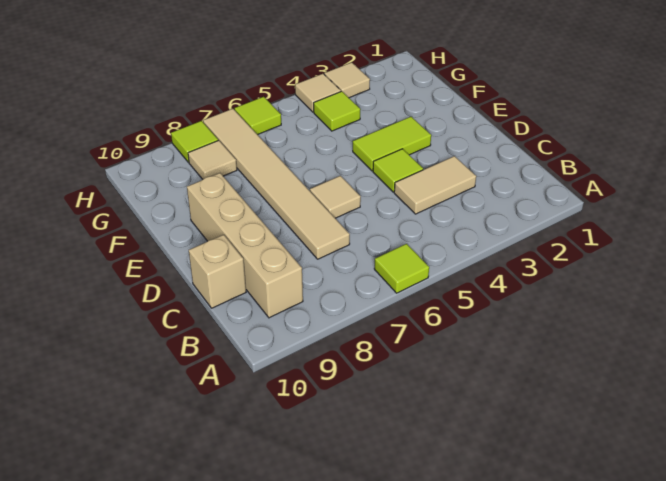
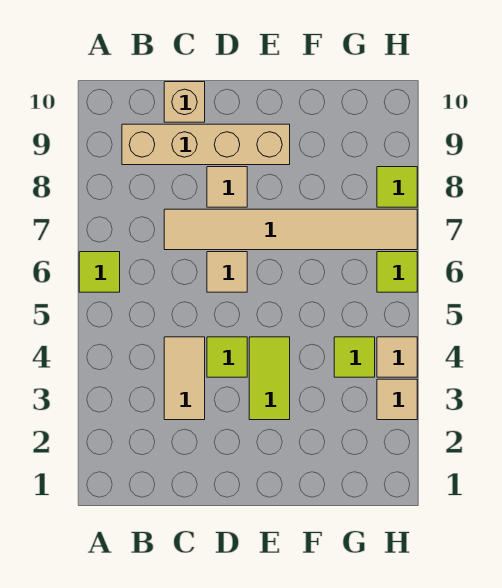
tan tile G8 level 1 -> tan tile D8 level 1

